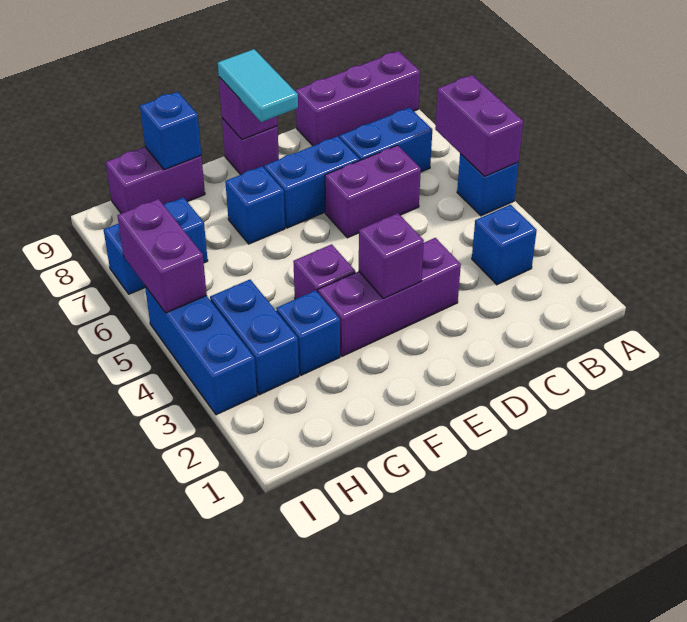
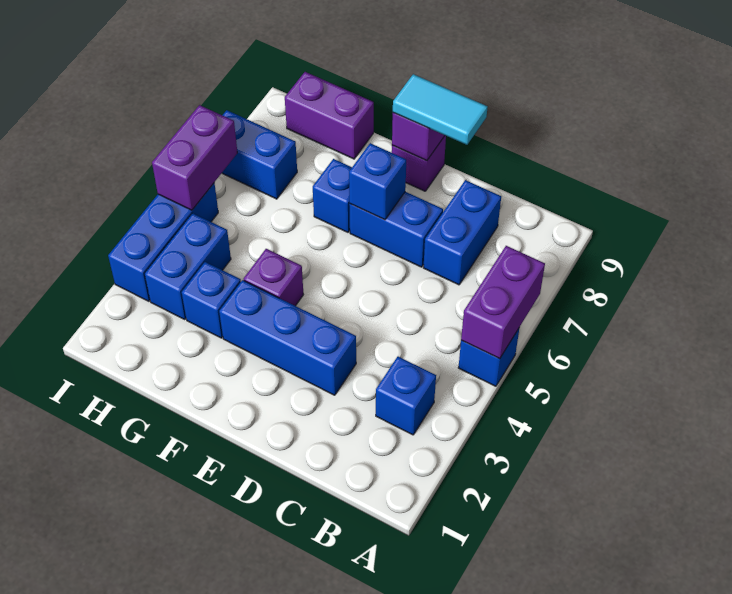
purple brick A9:C9 level 1 -> none
blue brick B7:C7 level 1 -> blue brick C7:C8 level 1
purple brick C6:D6 level 1 -> none
purple brick D3:F3 level 1 -> blue brick D3:F3 level 1
purple brick E3 level 2 -> none
cyan tile E8:E9 level 3 -> cyan tile D9:E9 level 3
blue brick G9 level 2 -> blue brick E7 level 2

